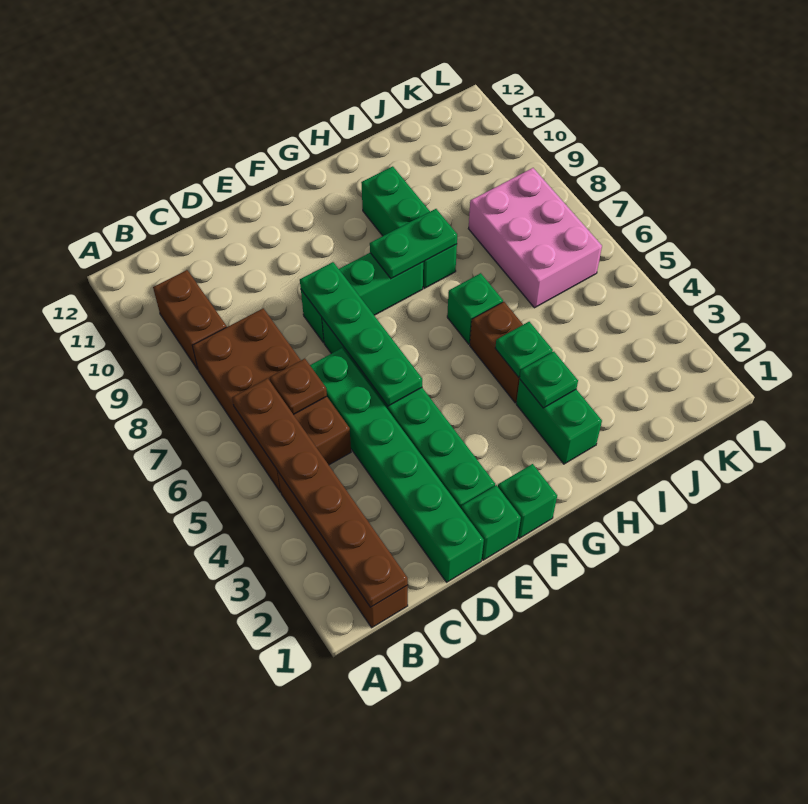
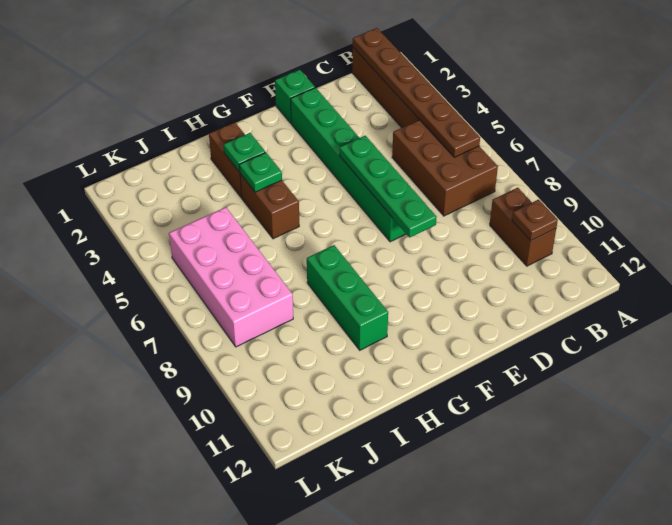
brown brick B5:C8 level 1 -> brown brick B5:C7 level 1
brown plate C6 level 2 -> brown plate B10 level 2
green brick D1:D6 level 1 -> none
green brick E8:G8 level 1 -> none
green brick F1 level 1 -> none
green plate G8:H8 level 2 -> none
green brick H2:H3 level 1 -> brown brick H2:H3 level 1
green brick H6 level 1 -> none
pink brick J6:K8 level 1 -> pink brick J5:K8 level 1

